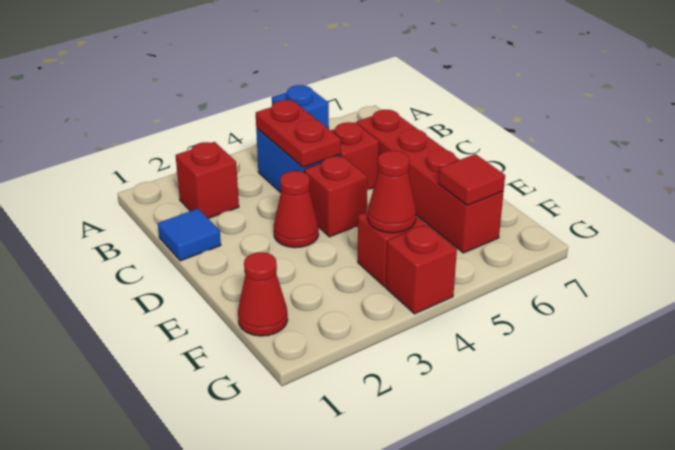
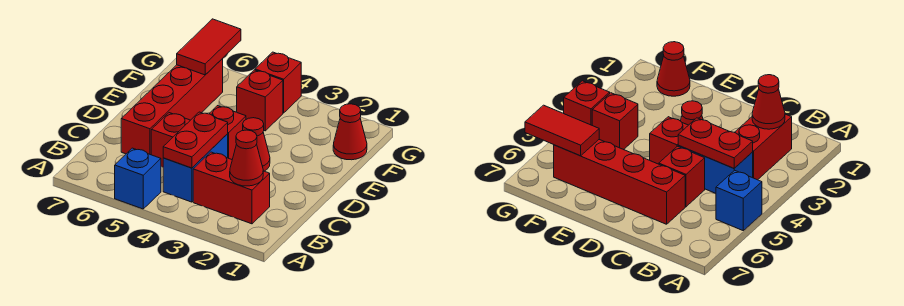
red brick B2 level 1 -> red brick B2:B3 level 1
blue tile C1 level 1 -> none
red cone F4 level 2 -> red cone B2 level 2
red tile F6 level 2 -> red tile F6:G6 level 2

